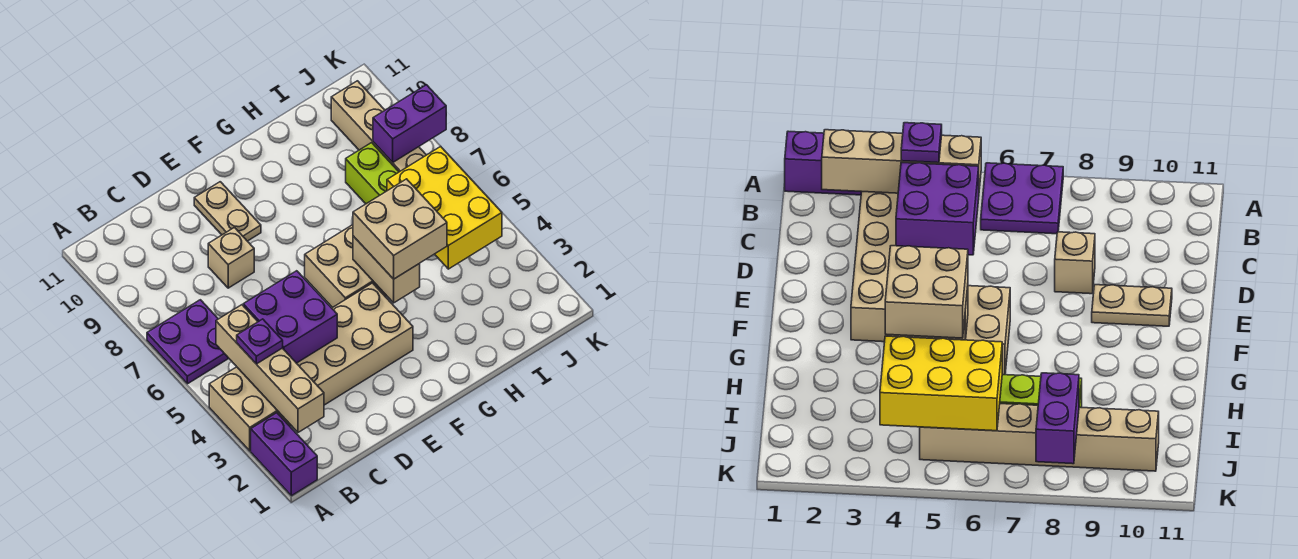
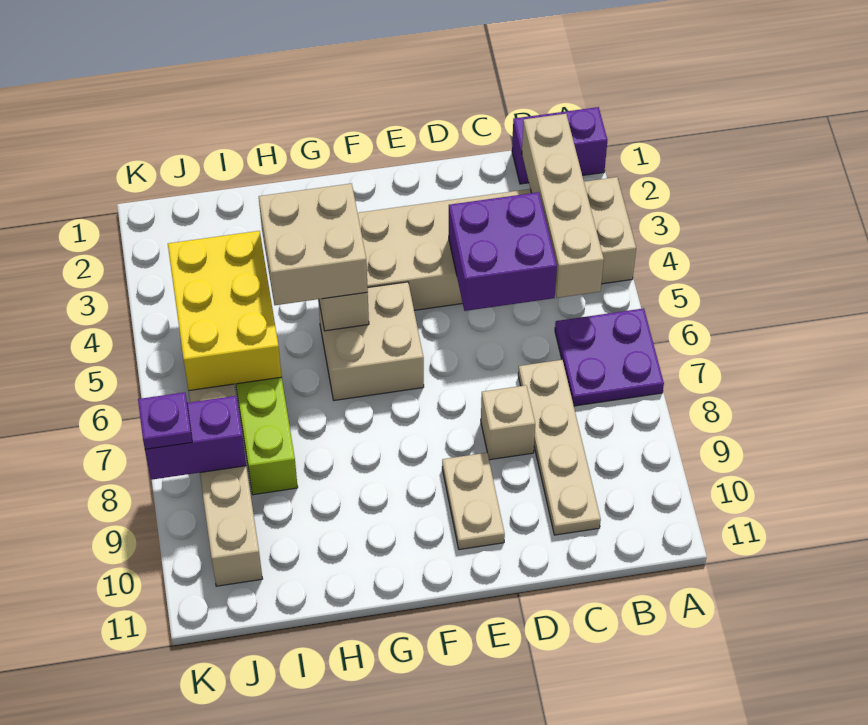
purple brick A1:A2 level 1 -> purple brick A1:B1 level 1
purple plate B4 level 3 -> purple plate K8 level 3
none -> tan plate C7:C10 level 1

